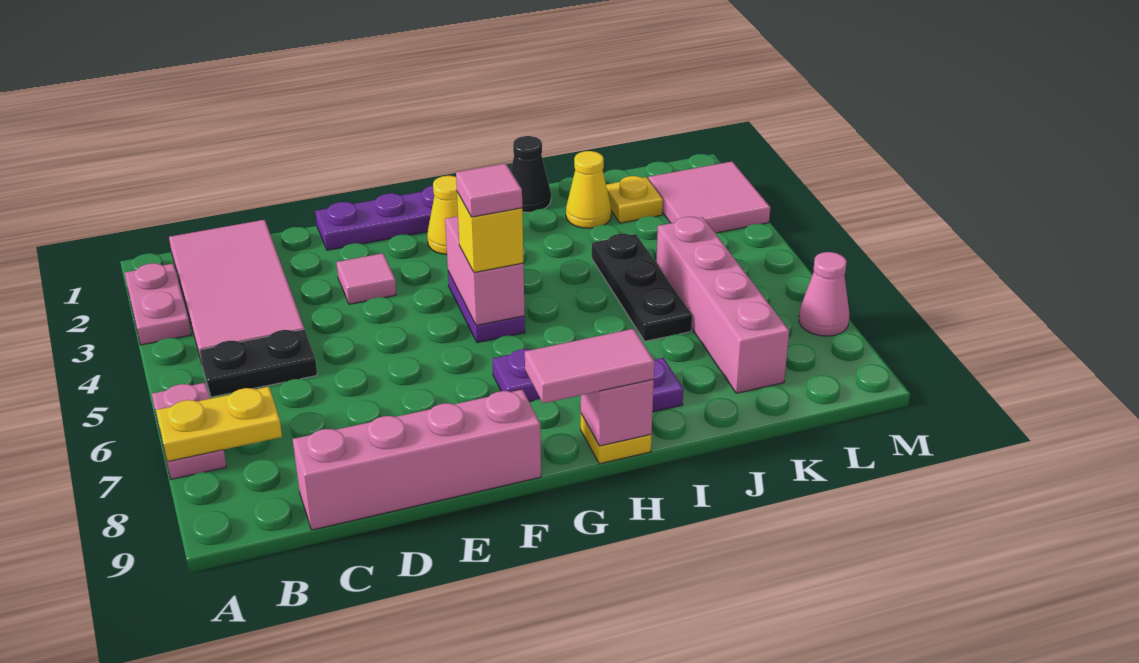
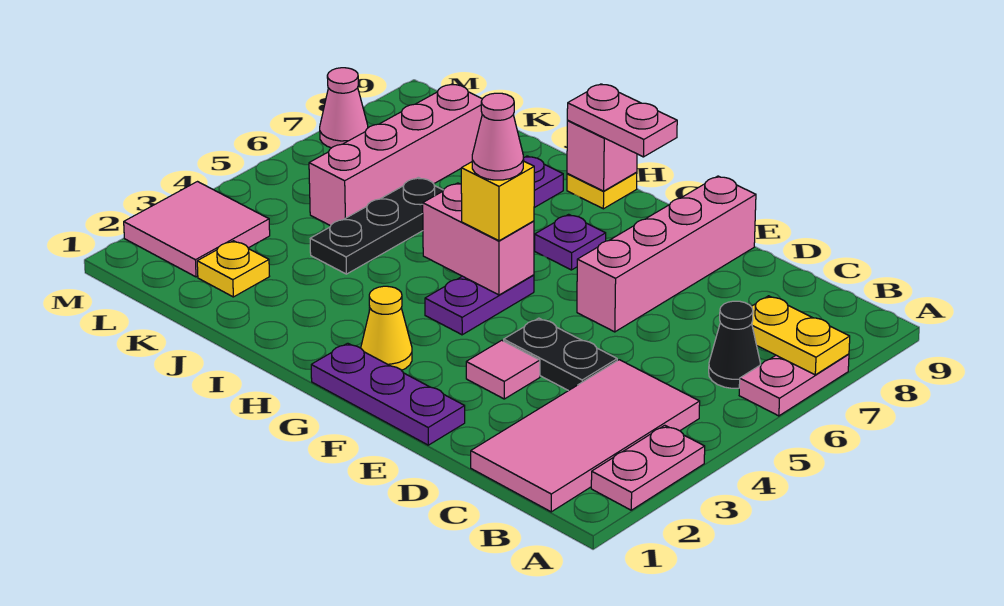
black plate B5:C5 level 1 -> black plate D4:E4 level 1
pink brick C9:F9 level 1 -> pink brick E6:E9 level 1
pink brick G4:G5 level 2 -> pink brick G5:H5 level 2
pink tile G5 level 4 -> pink cone G5 level 4
pink tile G9:H9 level 3 -> pink plate G9:H9 level 3
black cone I1 level 1 -> black cone B6 level 1
yellow cone J2 level 1 -> none

